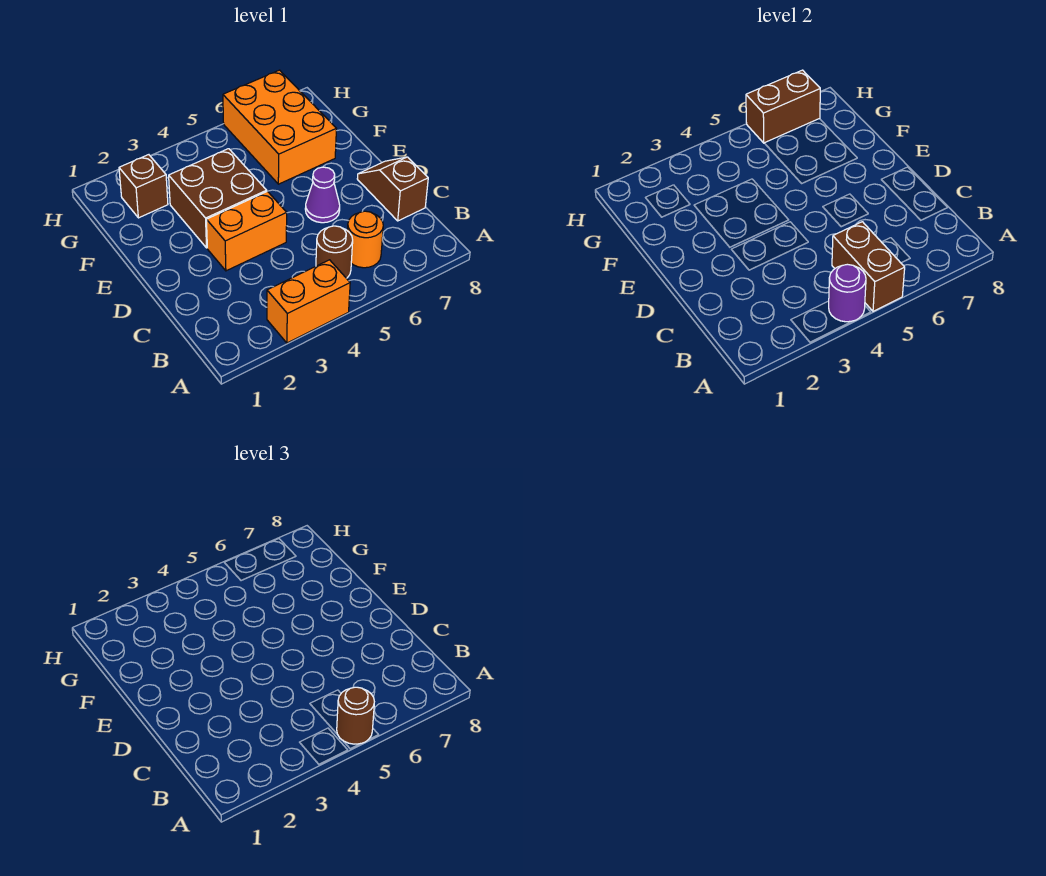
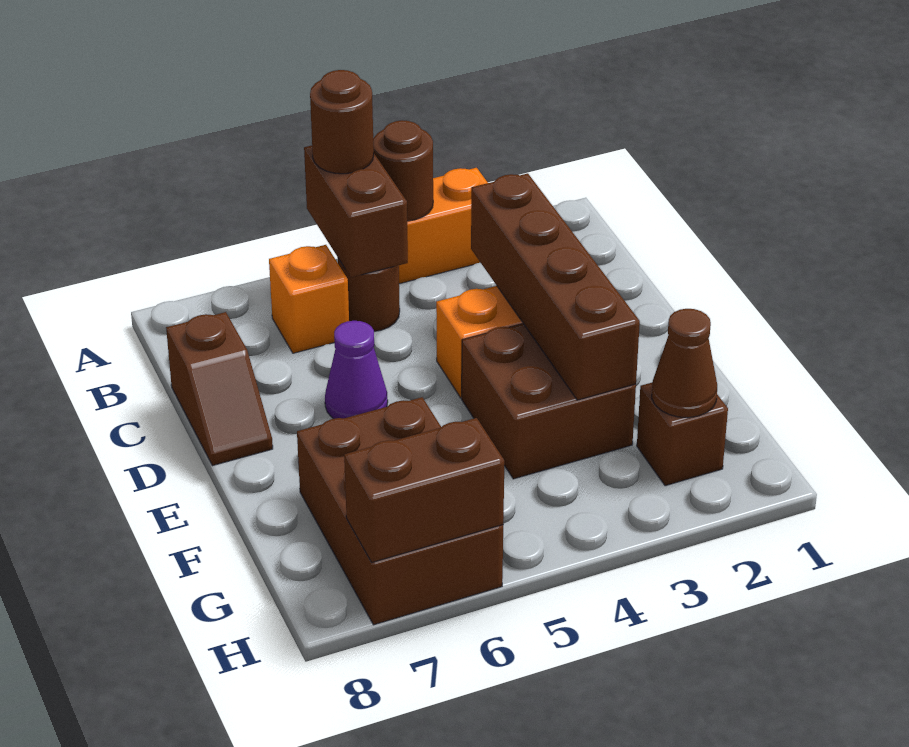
purple round brick A4 level 2 -> brown round brick A4 level 2
orange round brick B6 level 1 -> orange brick B6 level 1
none -> brown brick C3:F3 level 2
orange brick F6:H7 level 1 -> brown brick F6:H7 level 1
none -> brown cone G2 level 2

